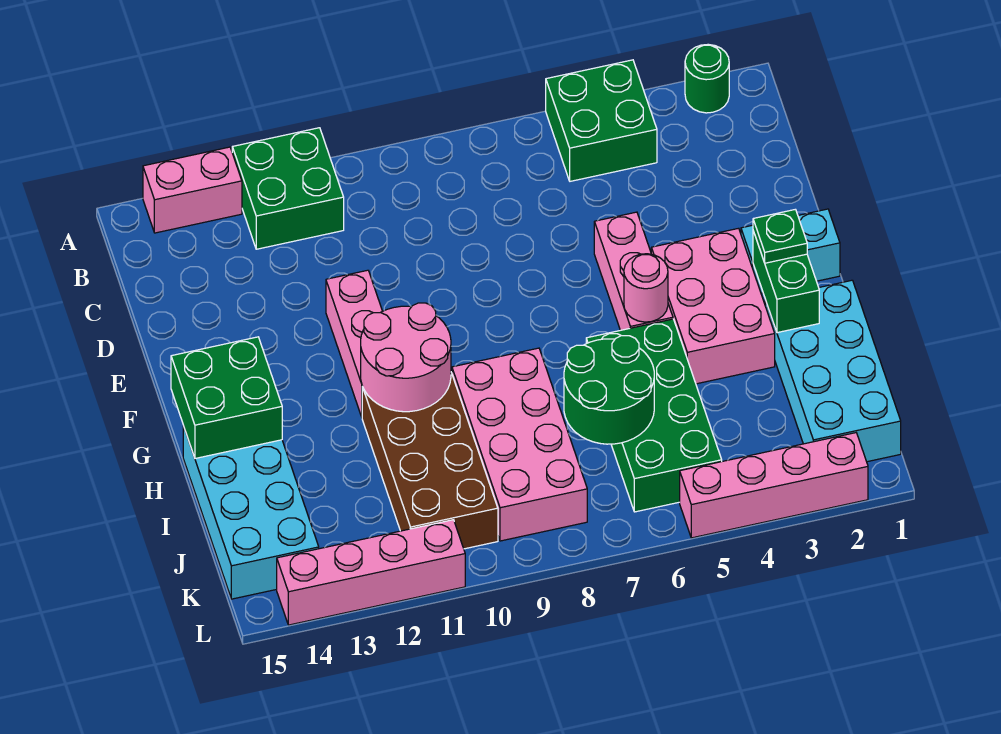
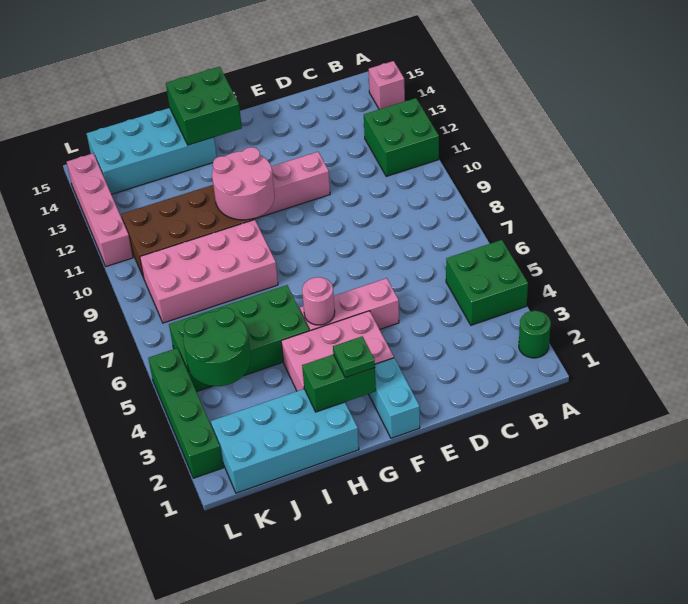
pink brick A13:A14 level 1 -> pink brick A14 level 1
green round brick I6:J7 level 2 -> green round brick J4:K5 level 2
pink brick L2:L5 level 1 -> green brick L2:L5 level 1

